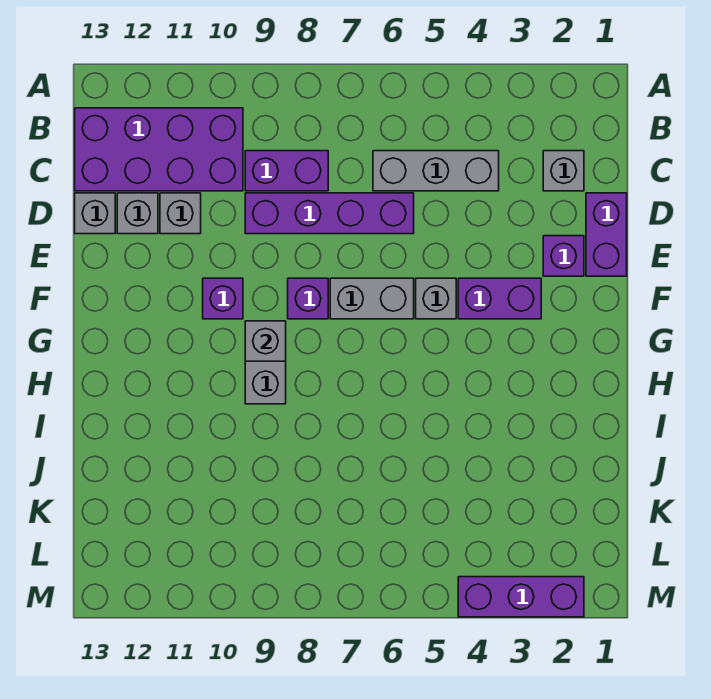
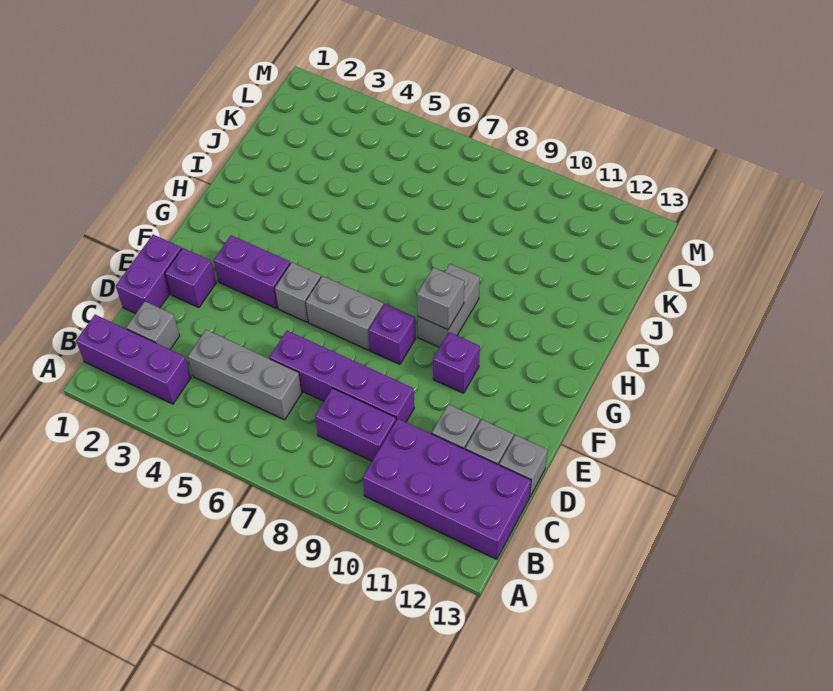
purple brick M2:M4 level 1 -> purple brick B1:B3 level 1

